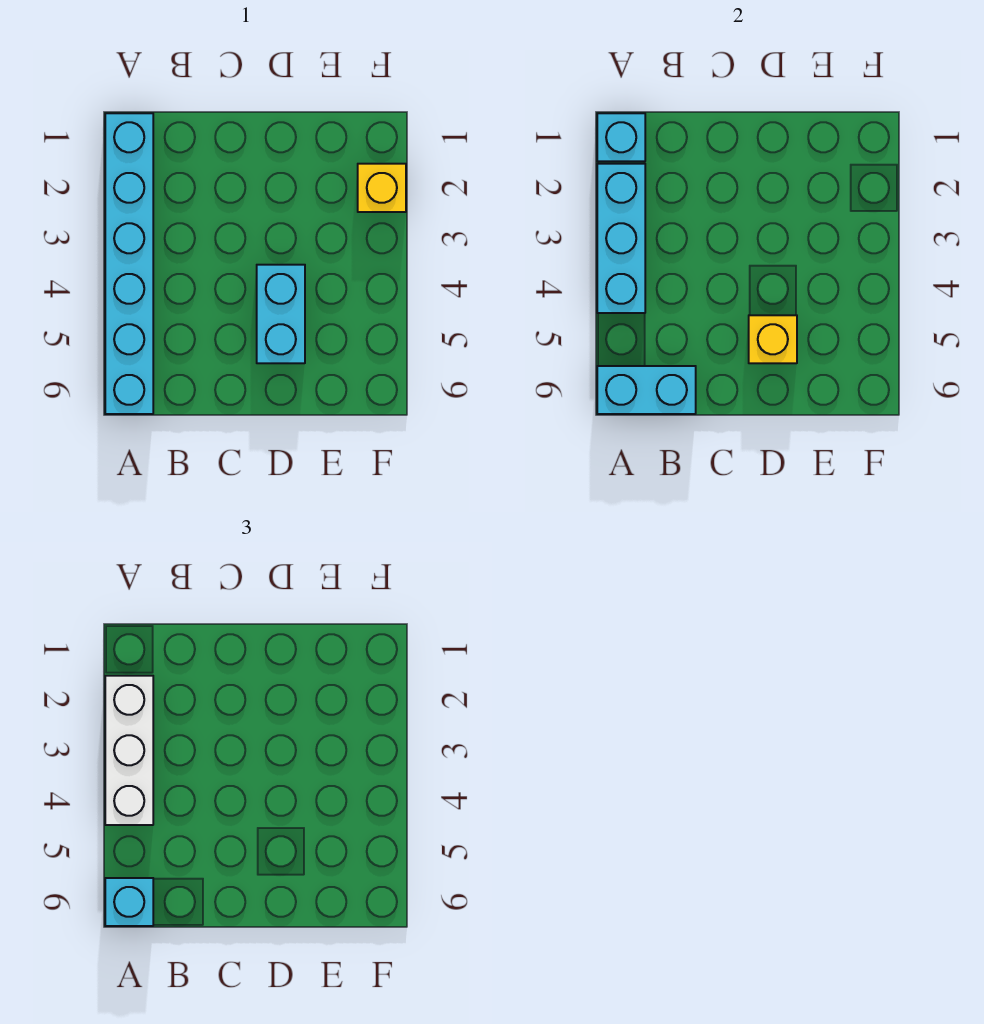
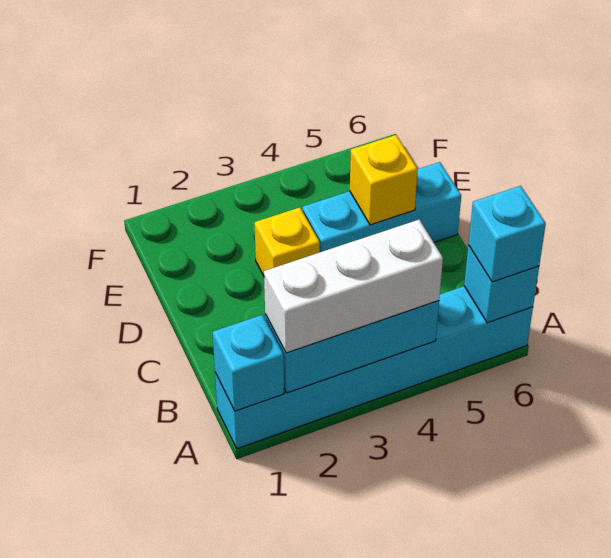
cyan brick A6:B6 level 2 -> cyan brick A6 level 2
cyan brick D4:D5 level 1 -> cyan brick D4:D6 level 1
yellow brick F2 level 1 -> yellow brick D3 level 1

